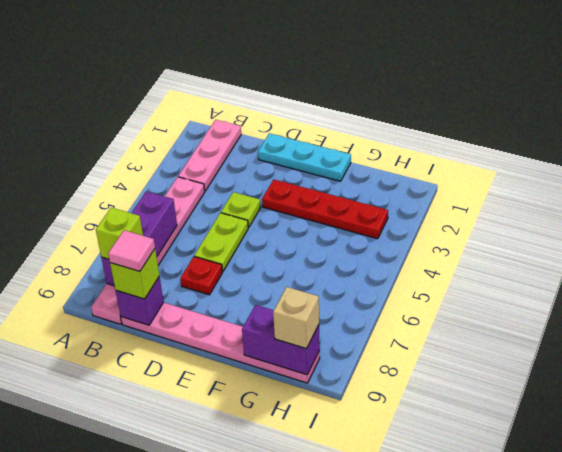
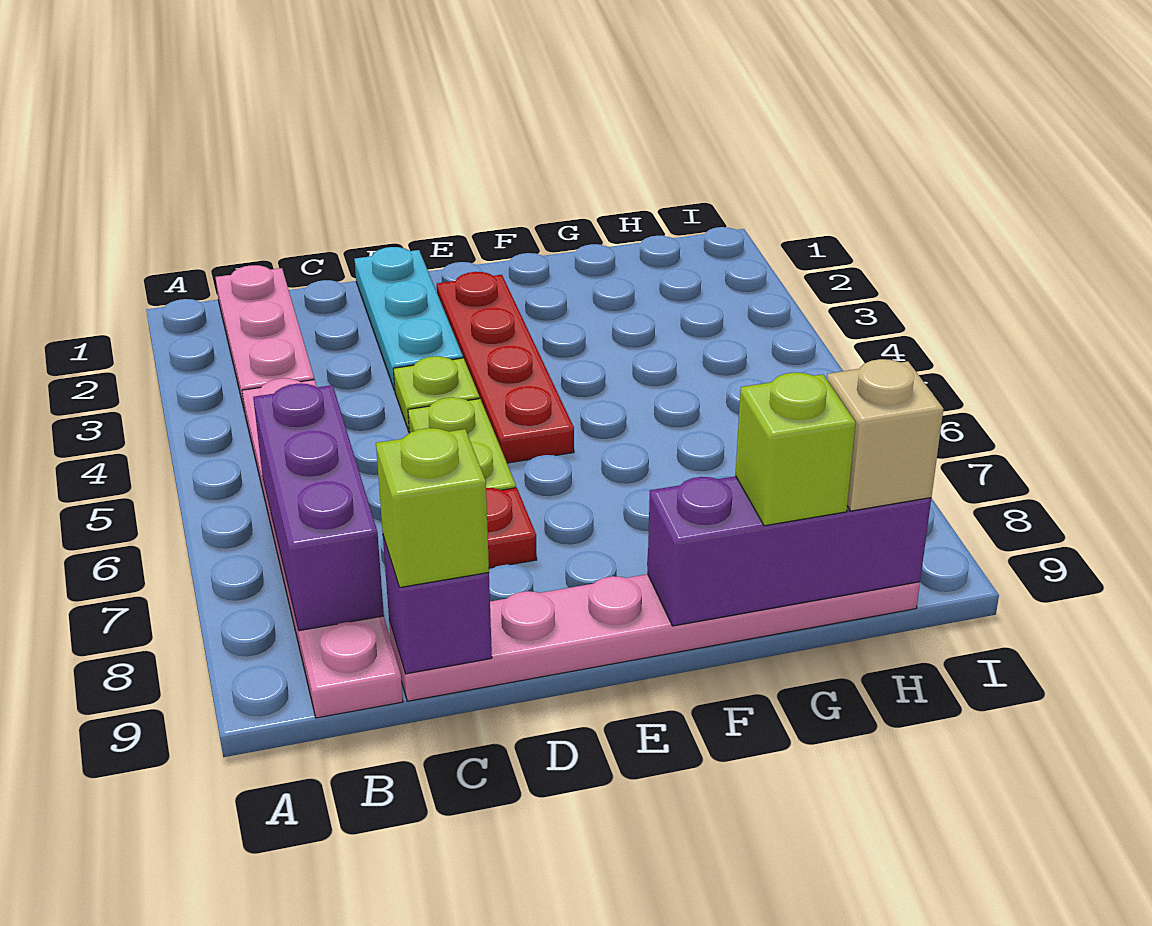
lime brick B8 level 3 -> lime brick G9 level 3
pink tile C9 level 4 -> none
cyan plate D1:F1 level 1 -> cyan plate D1:D3 level 1
red plate E3:H3 level 1 -> red plate E2:E5 level 1
purple brick G9:H9 level 2 -> purple brick F9:H9 level 2

